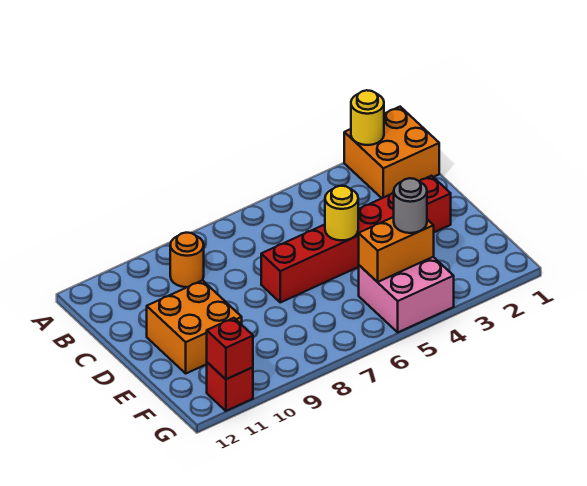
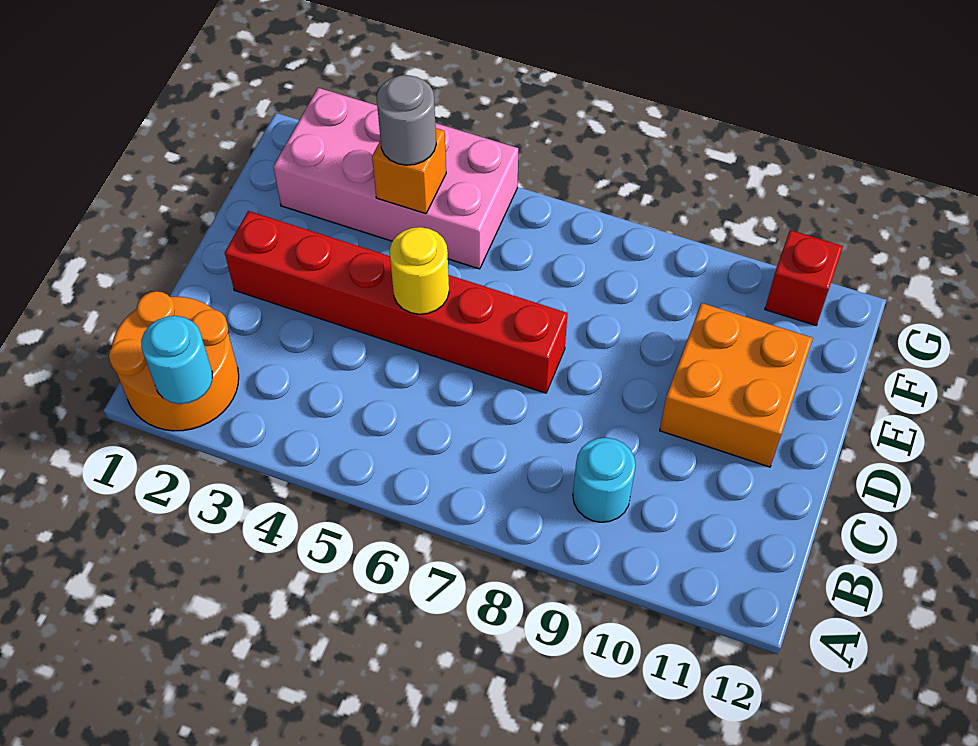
orange brick A1:B2 level 1 -> orange round brick A1:B2 level 1
yellow round brick A2 level 2 -> cyan round brick A2 level 2
orange round brick B9 level 1 -> cyan round brick B9 level 1
pink brick F4:G5 level 1 -> pink brick F2:G5 level 1
orange brick F4:F5 level 2 -> orange brick F4 level 2
red brick G11 level 2 -> none

